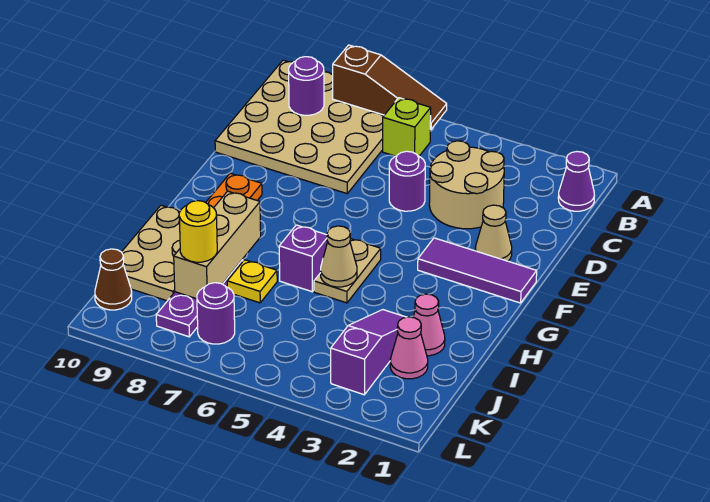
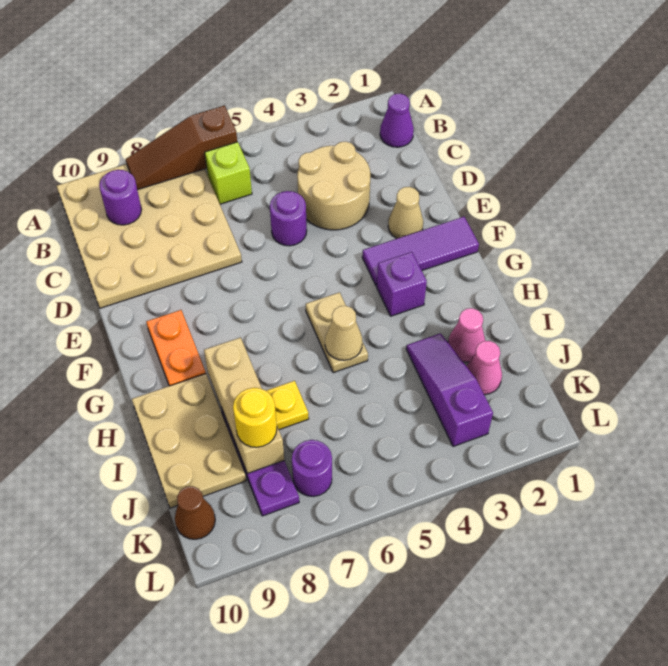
brown slope A6:A8 level 2 top 8 -> brown slope A6:A8 level 2 top 6
purple brick H6 level 1 -> purple brick G3 level 1

